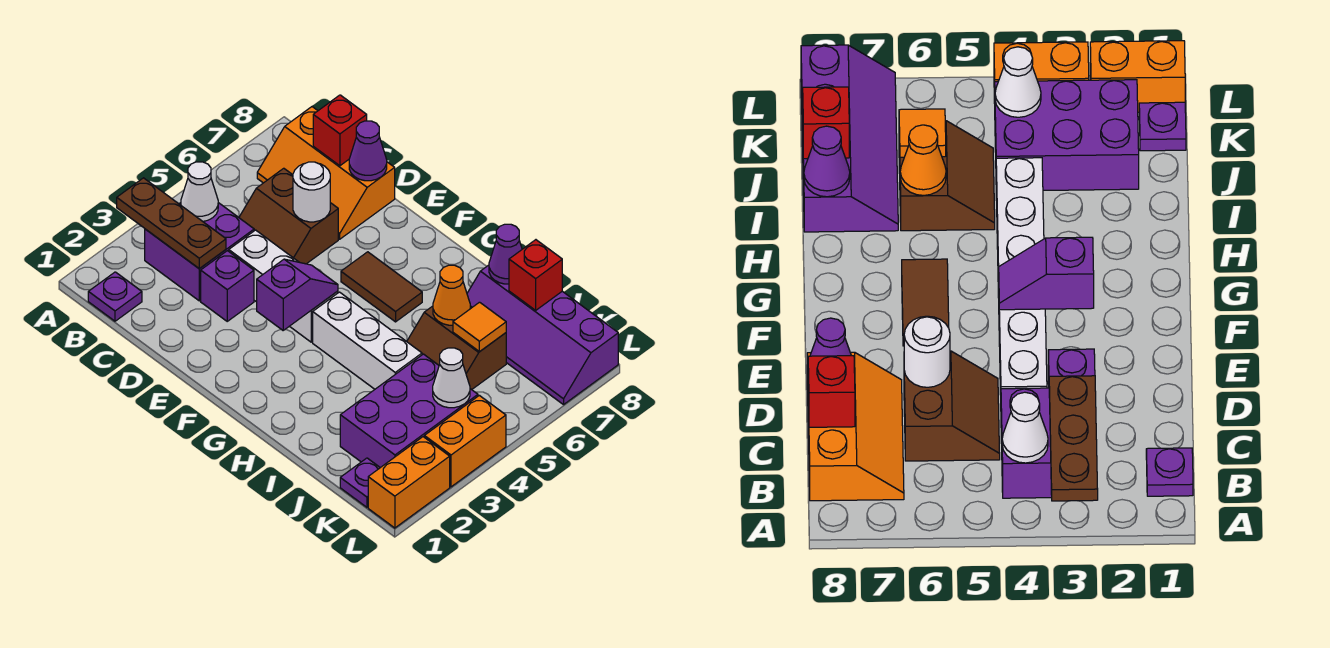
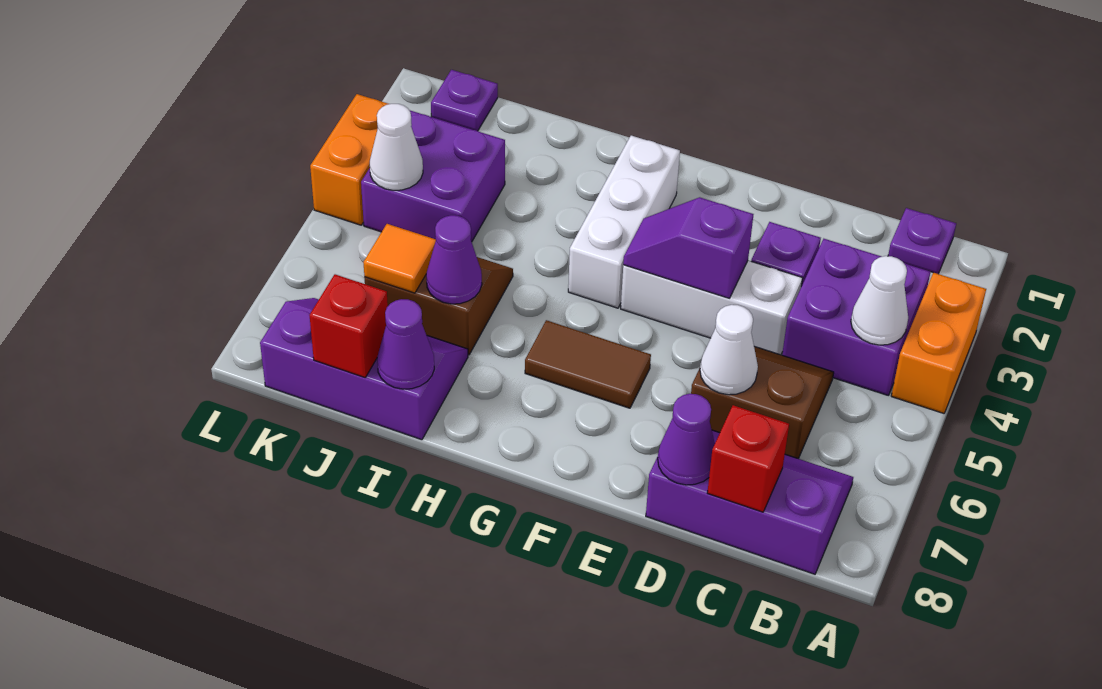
brown plate A3:C3 level 2 -> none
orange slope B7:D8 level 1 top 8 -> purple slope B7:D8 level 1 top 8
white round brick D6 level 2 -> white cone D6 level 2
purple slope F3:F4 level 2 top 3 -> purple slope E4:F4 level 2 top E
white brick G4:I4 level 1 -> white brick G2:G4 level 1
orange cone I6 level 2 -> purple cone I6 level 2
purple slope I7:L8 level 1 top 8 -> purple slope I7:K8 level 1 top 8
purple brick J2:K4 level 1 -> purple brick J3:K4 level 1
orange brick L1:L2 level 1 -> orange brick A3:A4 level 1

